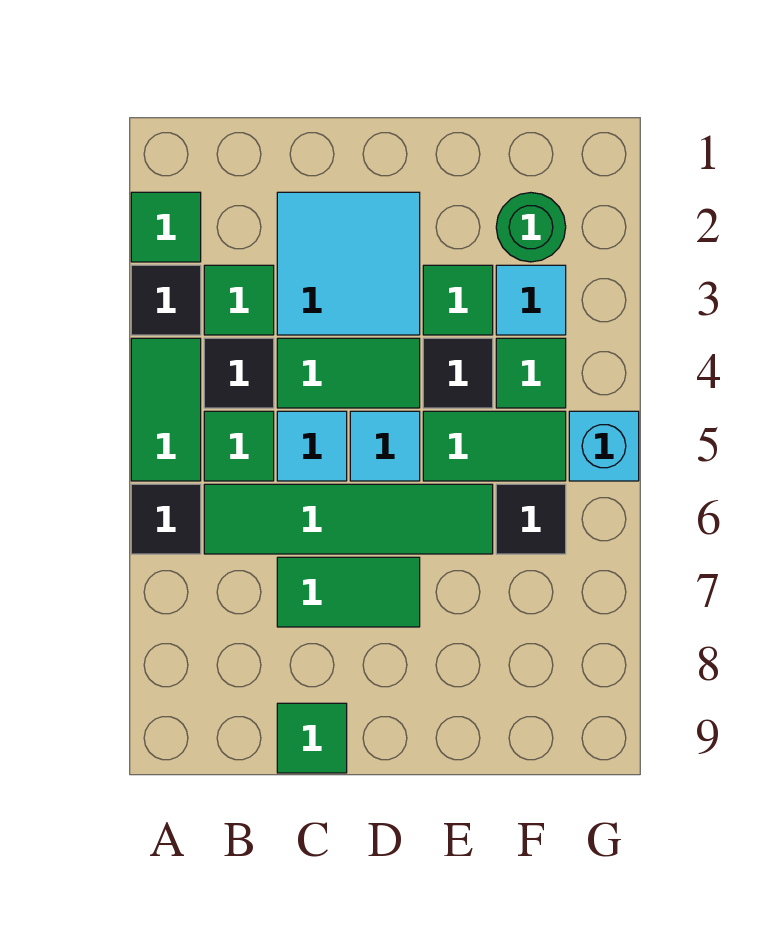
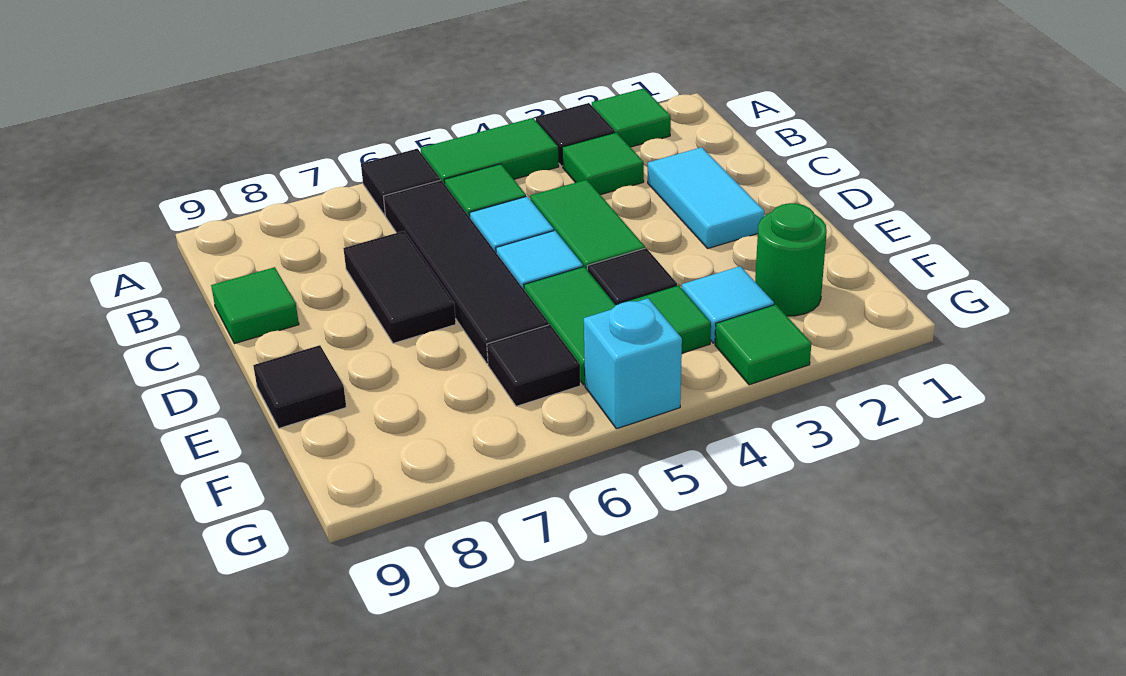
black tile B4 level 1 -> black tile E9 level 1
green tile B6:E6 level 1 -> black tile B6:E6 level 1
cyan tile C2:D3 level 1 -> cyan tile C2:D2 level 1
green tile C7:D7 level 1 -> black tile C7:D7 level 1
green tile E3 level 1 -> green tile G3 level 1

